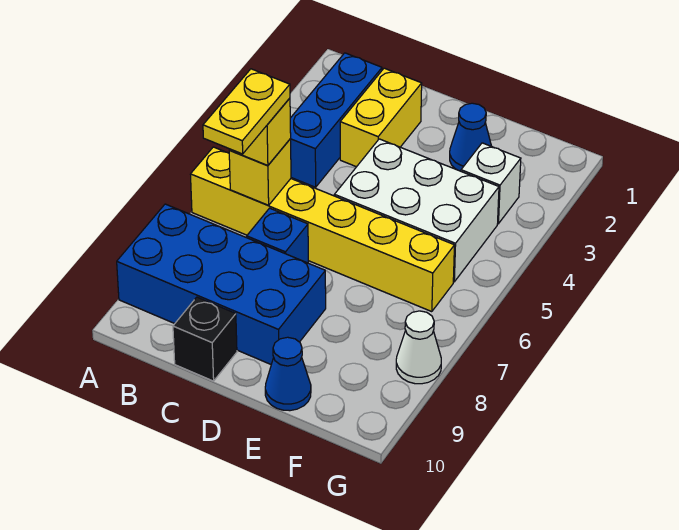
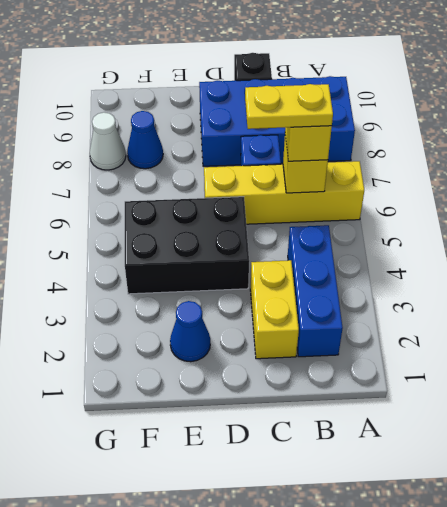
yellow brick A6:F6 level 1 -> yellow brick A6:D6 level 1
yellow plate B6:B7 level 4 -> yellow plate B6:C6 level 4
white brick D4:F5 level 1 -> black brick D4:F5 level 1
blue cone E10 level 1 -> blue cone F8 level 1
white brick F3 level 1 -> none

